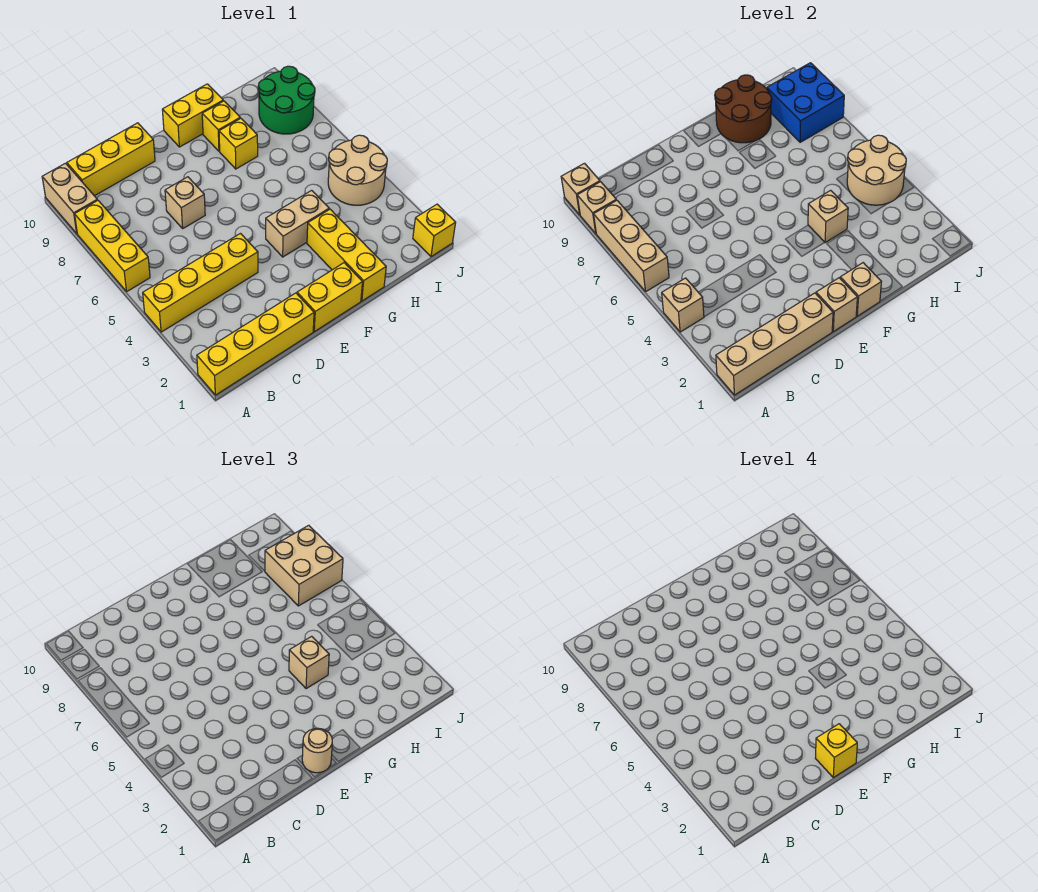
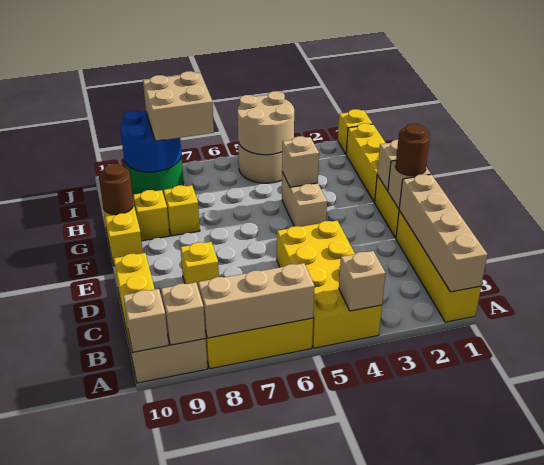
yellow brick A4:D4 level 1 -> yellow brick A4:D5 level 1
tan brick D7 level 1 -> none
tan round brick E1 level 3 -> brown round brick E1 level 3
yellow brick E1 level 4 -> yellow brick D8 level 1
yellow brick G1:G3 level 1 -> yellow brick G1:I1 level 1
tan brick G4 level 3 -> none
brown round brick G9:H10 level 2 -> brown round brick G10 level 2
blue brick I8:J9 level 2 -> blue round brick I8:J9 level 2

